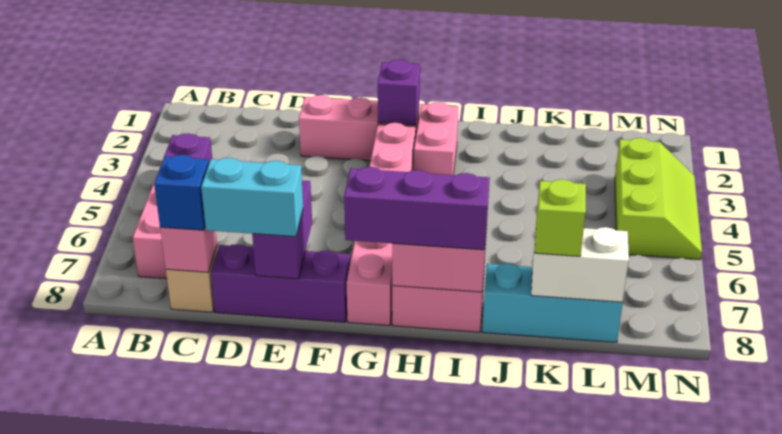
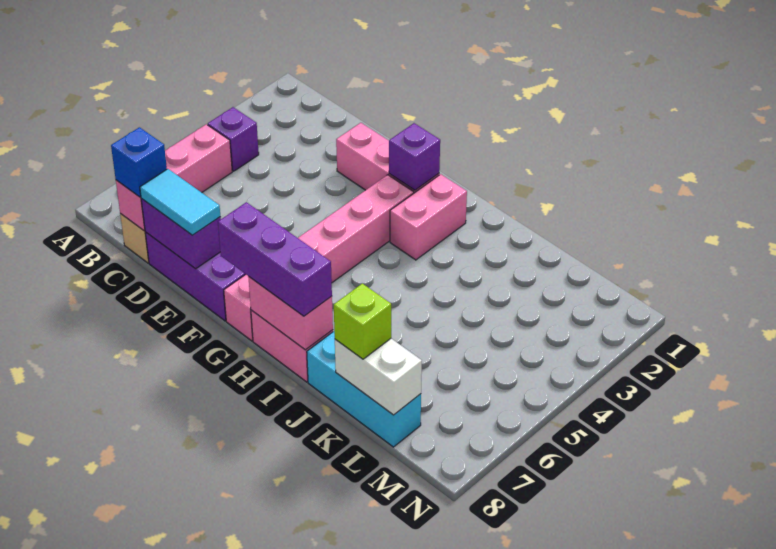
cyan brick D8:E8 level 3 -> cyan tile D8:E8 level 3
purple brick E7:E8 level 2 -> purple brick D8:E8 level 2
lime slope M3:N5 level 1 top M -> none

